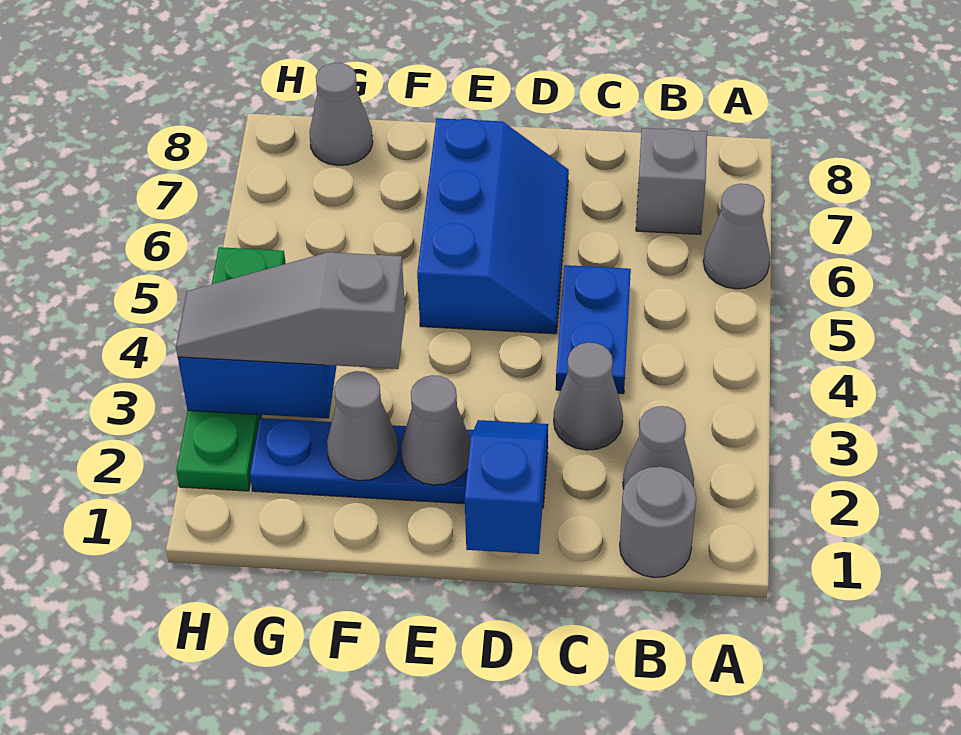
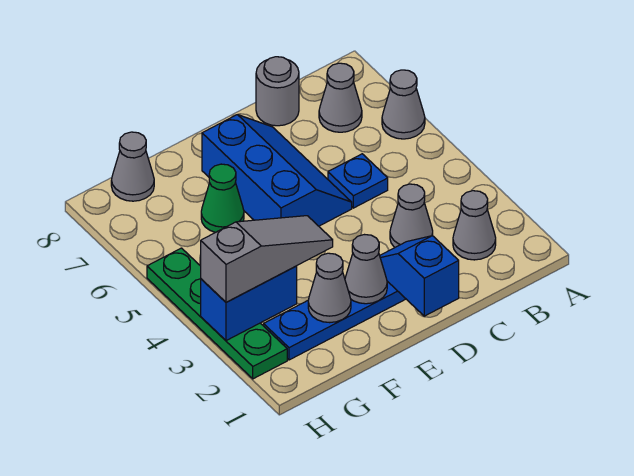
grey round brick B1 level 1 -> grey round brick C8 level 1
grey brick B7 level 1 -> grey cone B7 level 1
blue plate C4:C5 level 1 -> blue plate C5 level 1
grey slope F3:H3 level 3 top F -> grey slope F3:H3 level 3 top H
none -> green cone F6 level 1

